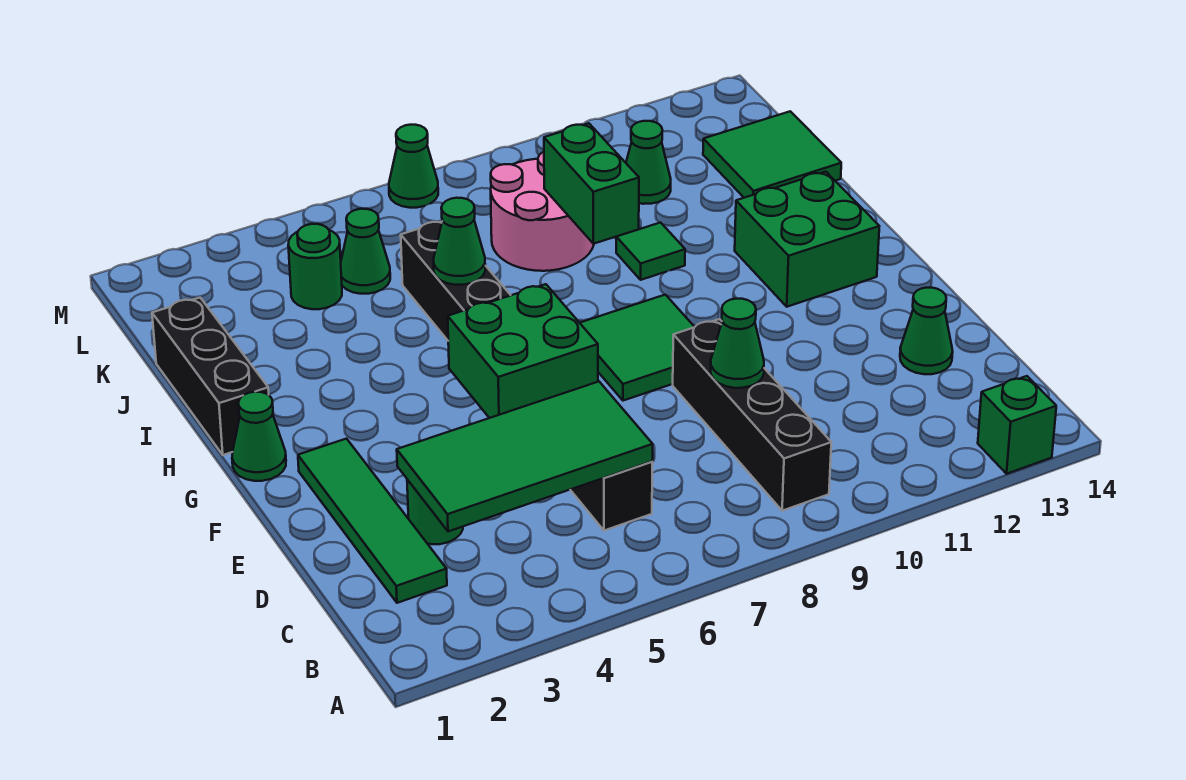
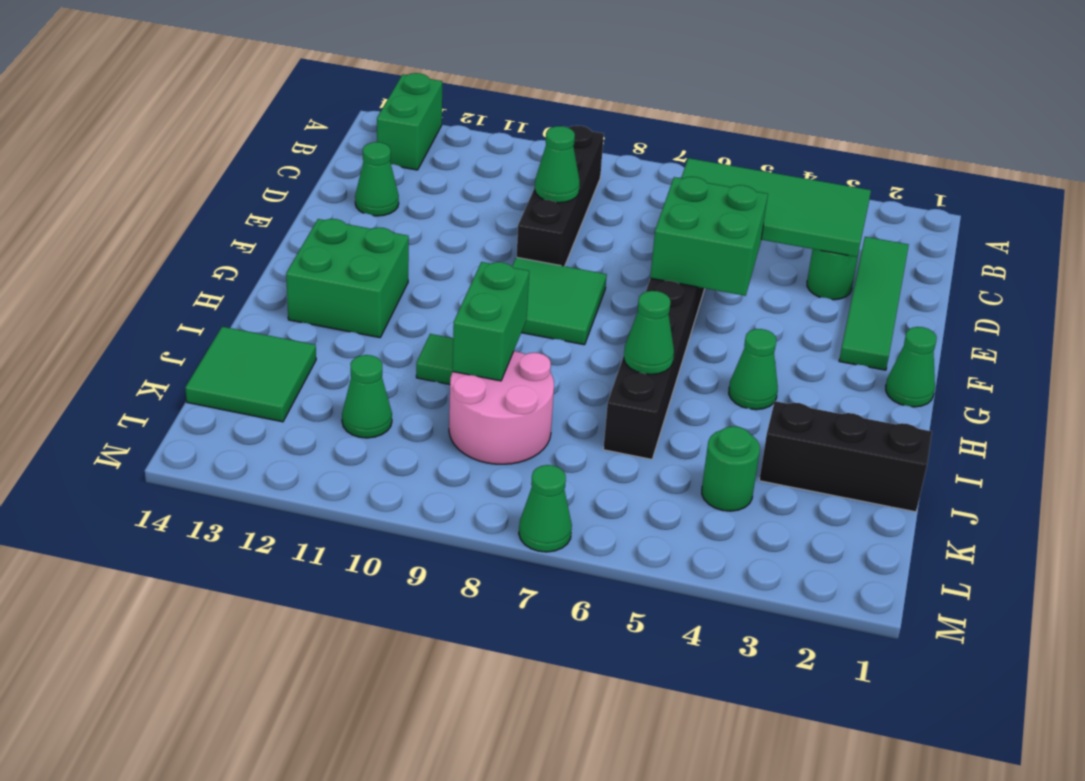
green brick A13 level 1 -> green brick A13:B13 level 1
black brick H1:J1 level 1 -> black brick J1:J3 level 1
green cone K5 level 1 -> green cone H4 level 1

